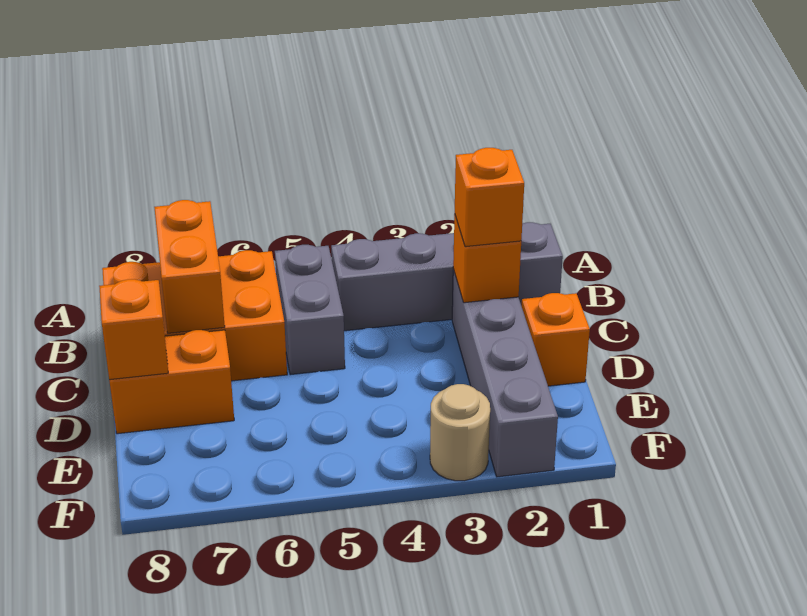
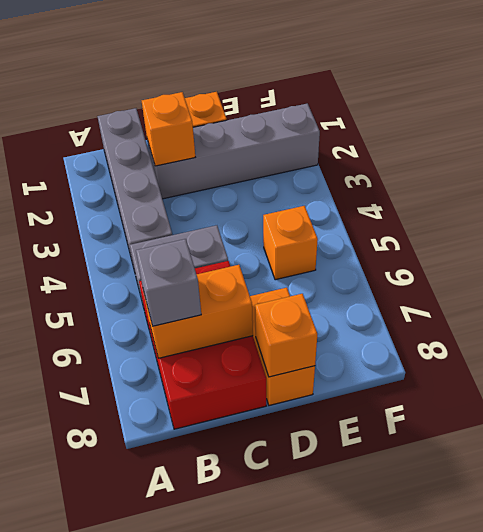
orange brick B6:C8 level 1 -> red brick B6:C8 level 1
none -> grey brick B7 level 3
orange brick C2 level 3 -> orange brick E5 level 1
tan round brick F3 level 1 -> none

